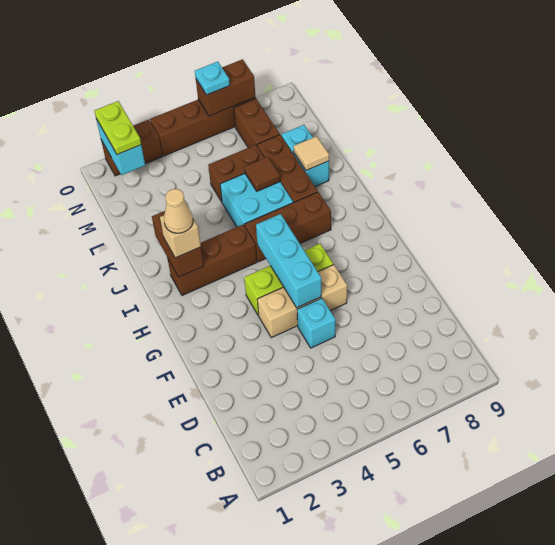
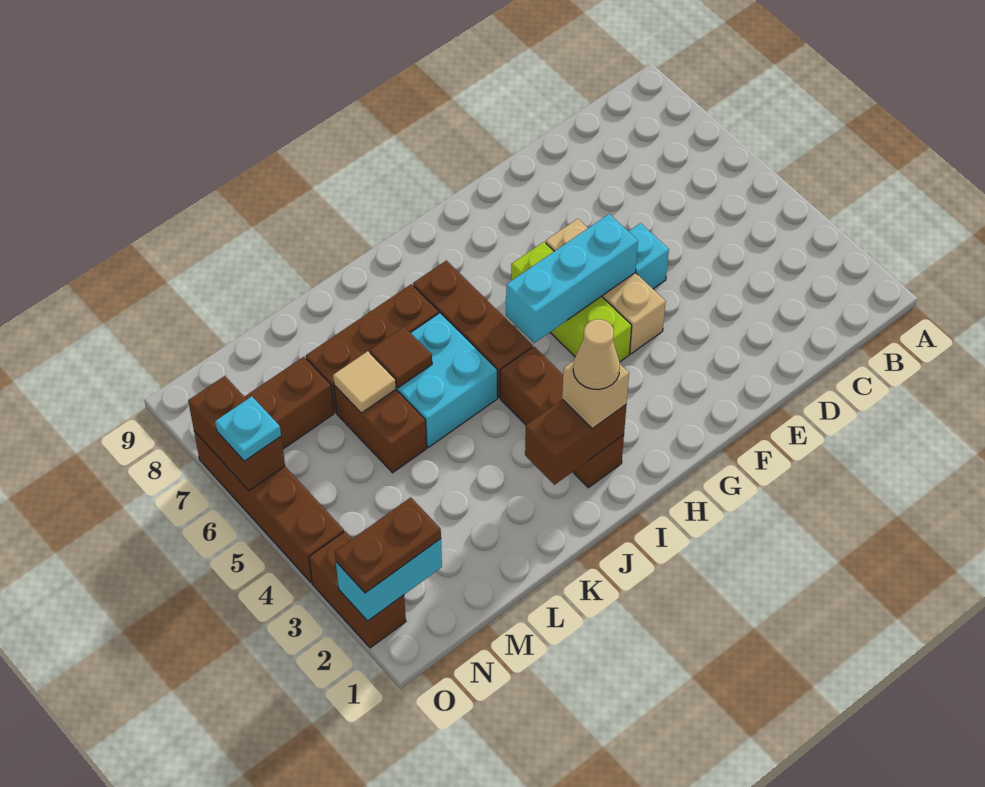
cyan brick K8:L8 level 1 -> none
tan tile K8 level 2 -> tan tile L6 level 2
lime plate N2:O2 level 3 -> brown plate N2:O2 level 3

